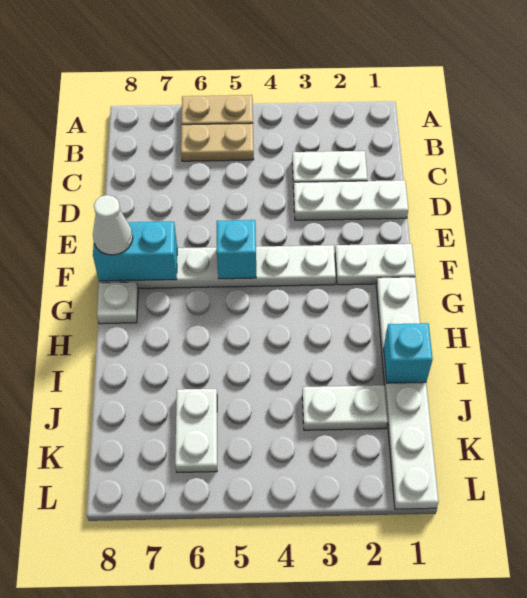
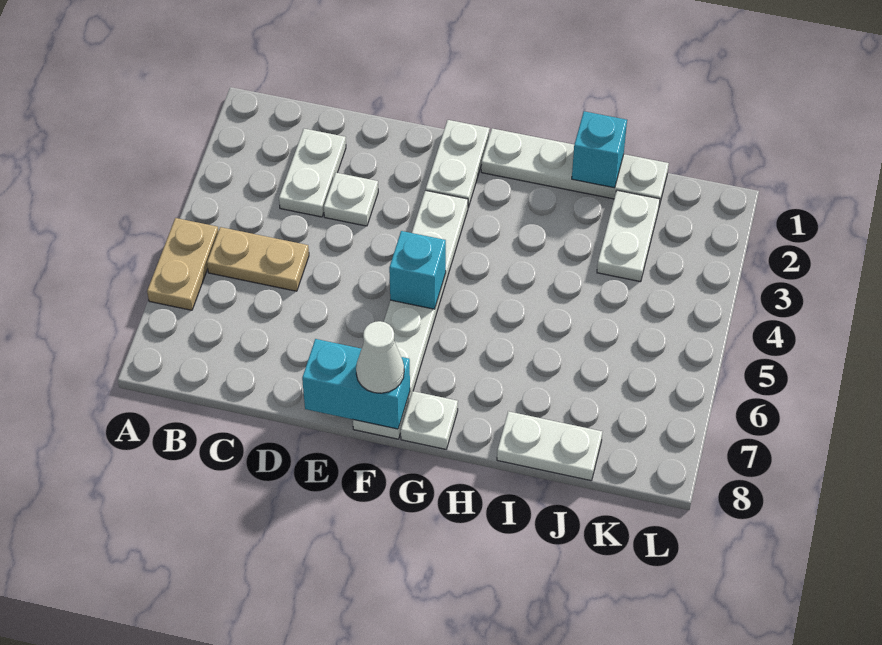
tan plate B5:B6 level 1 -> tan plate B5:C5 level 1
white plate D1:D3 level 1 -> white plate D3 level 1
cyan brick F7:F8 level 2 -> cyan brick E8:F8 level 2
white plate G1:L1 level 1 -> white plate G1:J1 level 1
white plate J6:K6 level 1 -> white plate I8:J8 level 1

